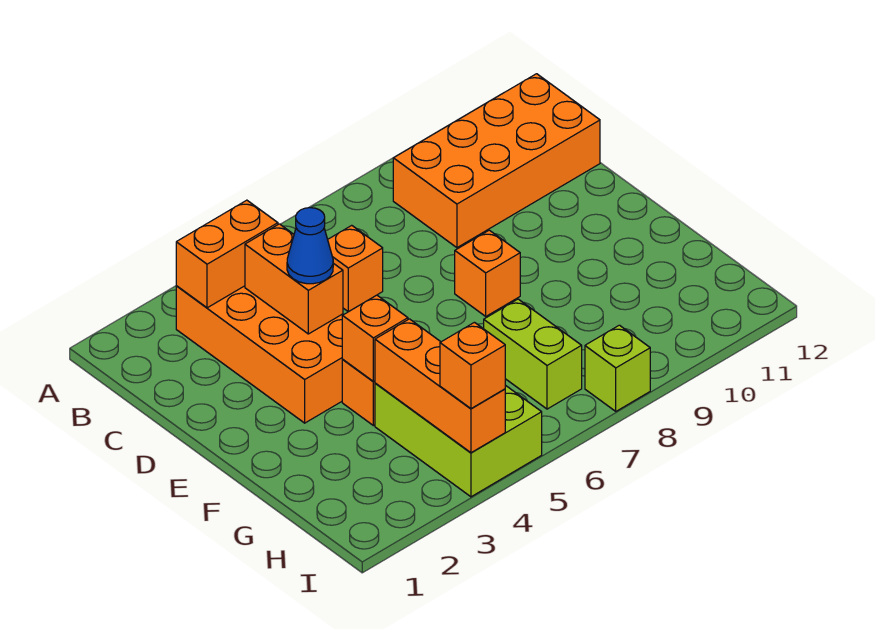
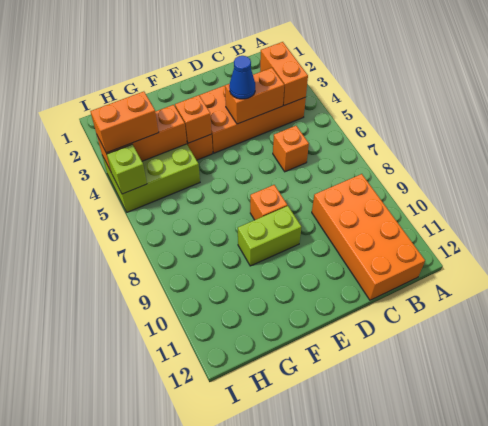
lime brick G7:H7 level 1 -> lime brick E9:F9 level 1
orange brick I4 level 3 -> orange brick H4:I4 level 3
lime brick I8 level 1 -> lime brick I5 level 2

